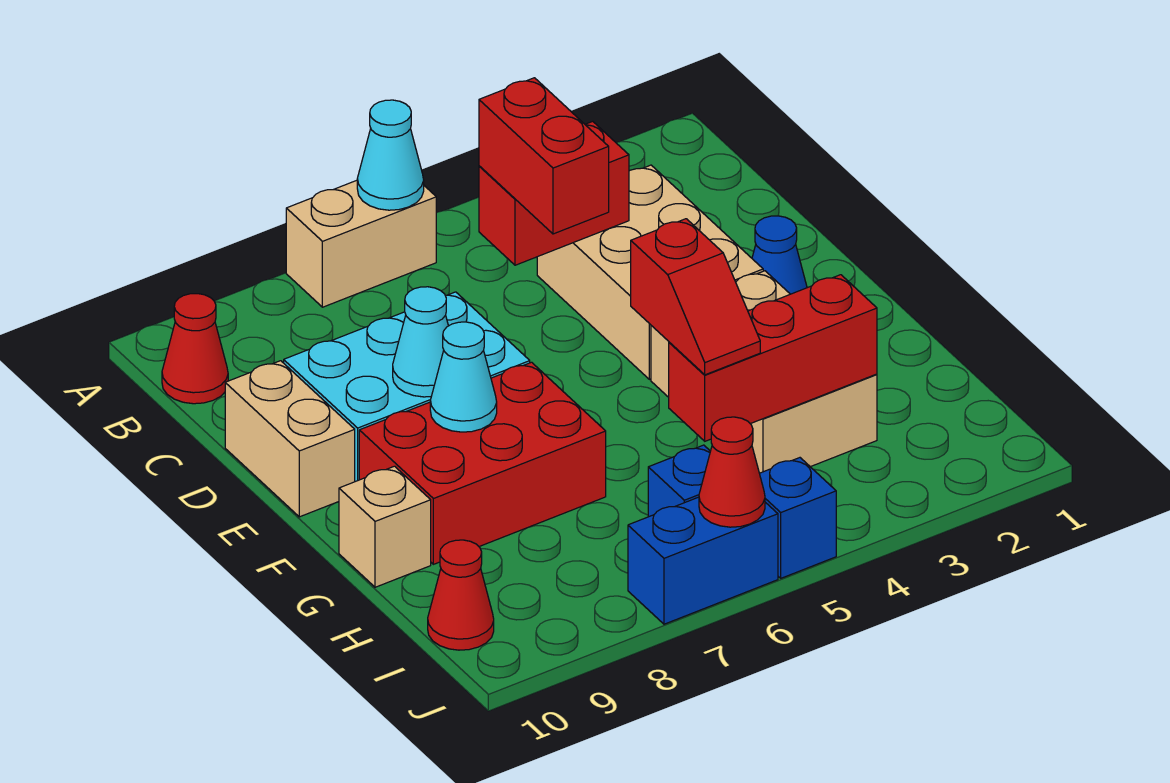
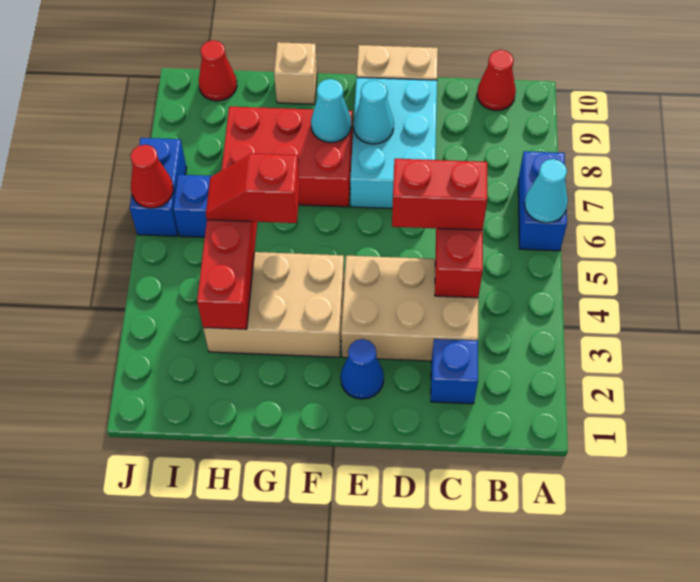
tan brick A6:A7 level 1 -> blue brick A6:A7 level 1
red brick F7:G9 level 1 -> red brick F7:H8 level 1
blue brick J5 level 1 -> blue brick C2 level 1

